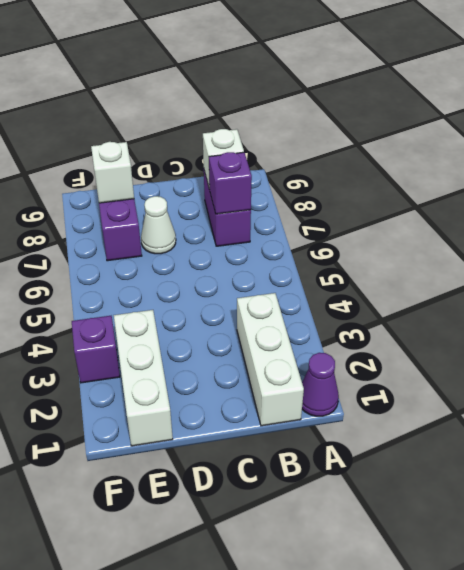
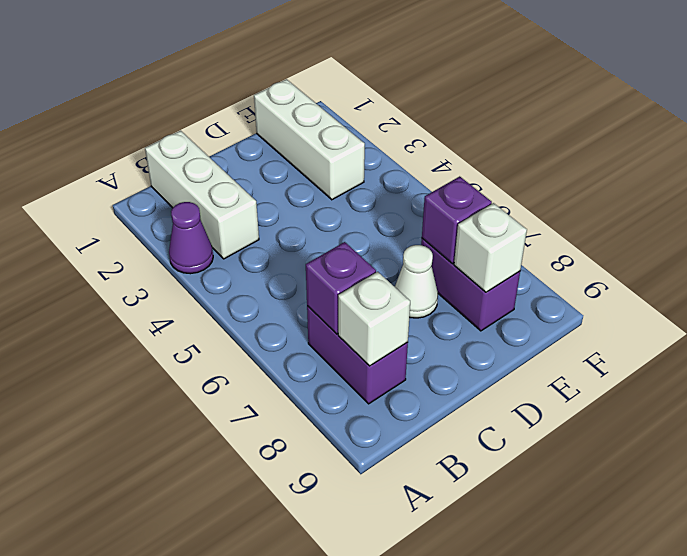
purple cone A1 level 1 -> purple cone A3 level 1
purple brick F3 level 1 -> purple brick E7 level 2

